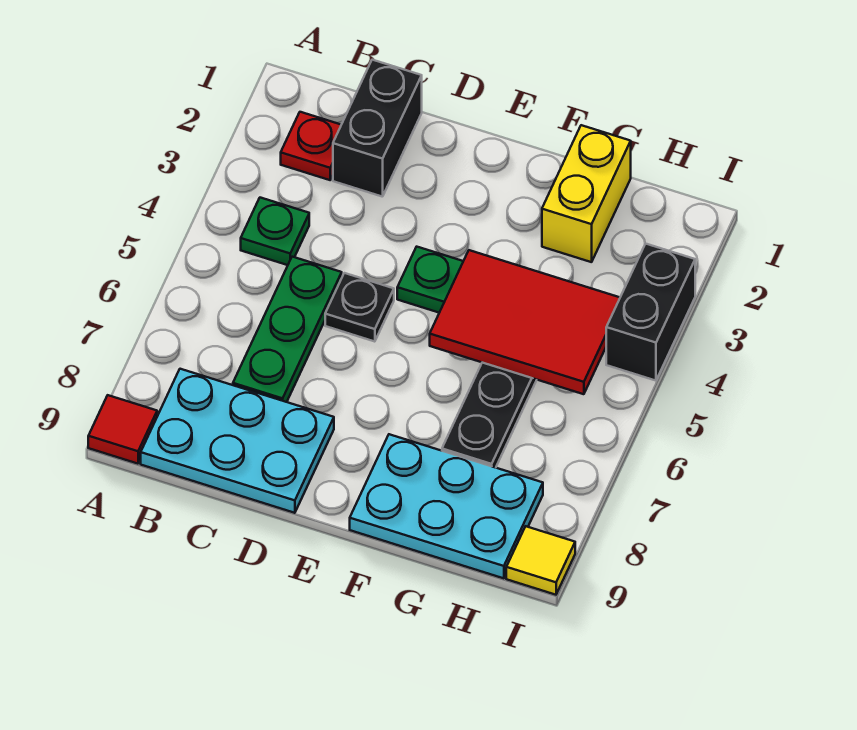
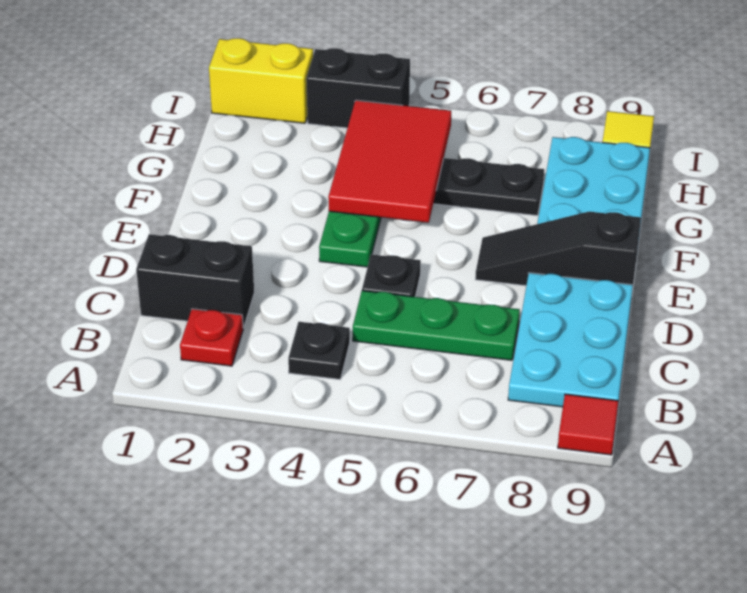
green plate B4 level 1 -> black plate B4 level 1
none -> black slope E7:E9 level 1 top 9
yellow brick G1:G2 level 1 -> yellow brick I1:I2 level 1

